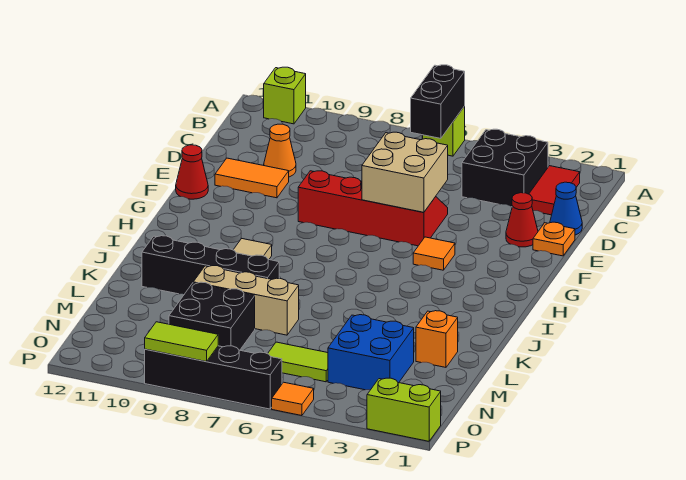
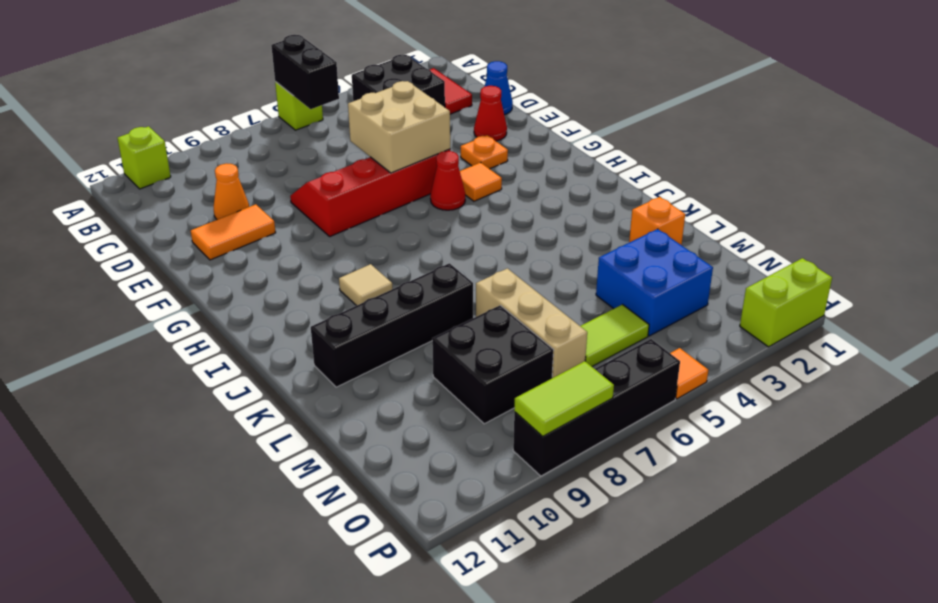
orange plate E1 level 1 -> orange plate F3 level 1
red cone F12 level 1 -> red cone G5 level 1
tan brick L7:L9 level 1 -> tan brick L7:N7 level 1

